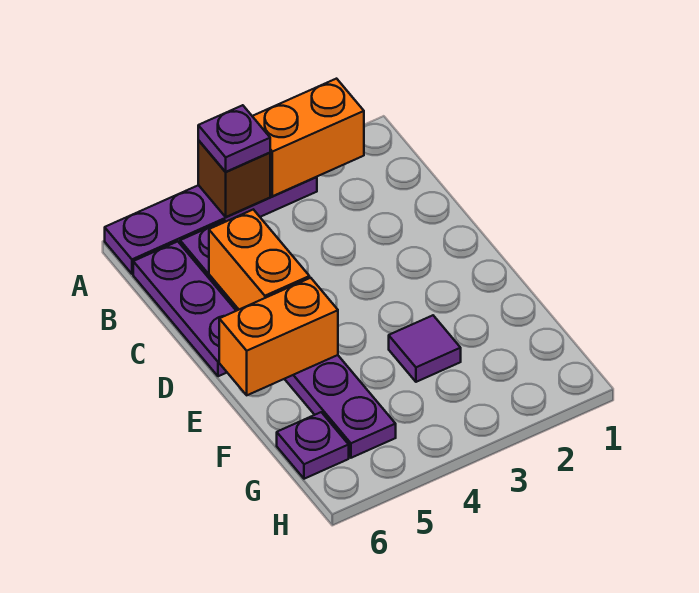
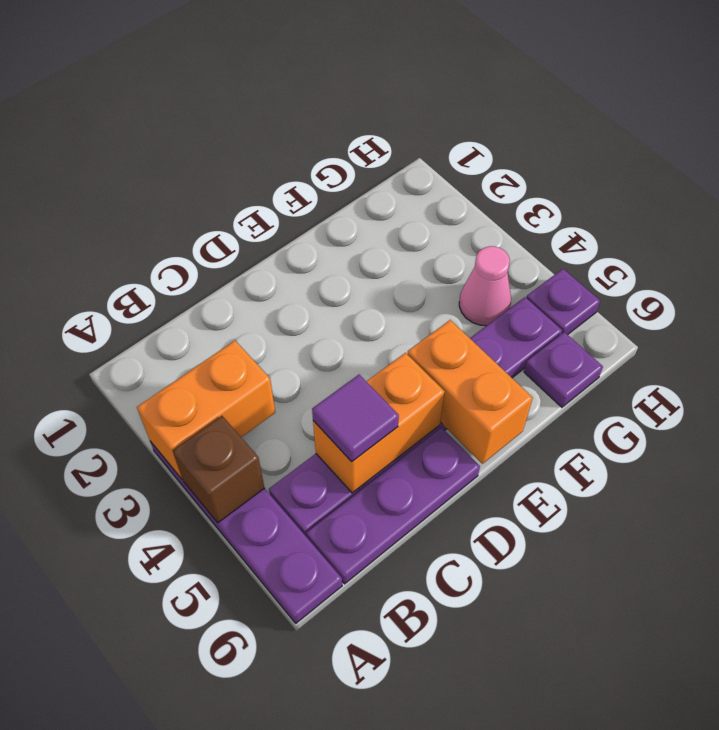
orange brick A2:A3 level 2 -> orange brick A3:B3 level 2
purple plate A4 level 3 -> purple plate H5 level 1
purple tile F3 level 1 -> purple tile C5 level 3
none -> pink cone G4 level 1

